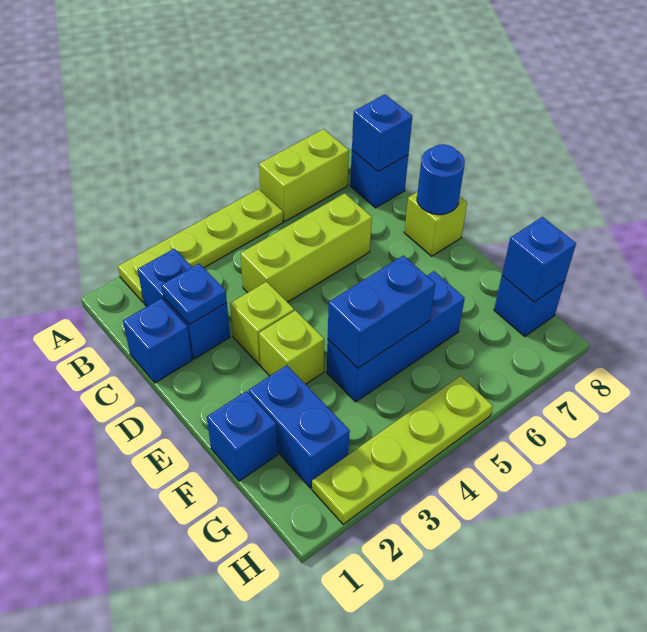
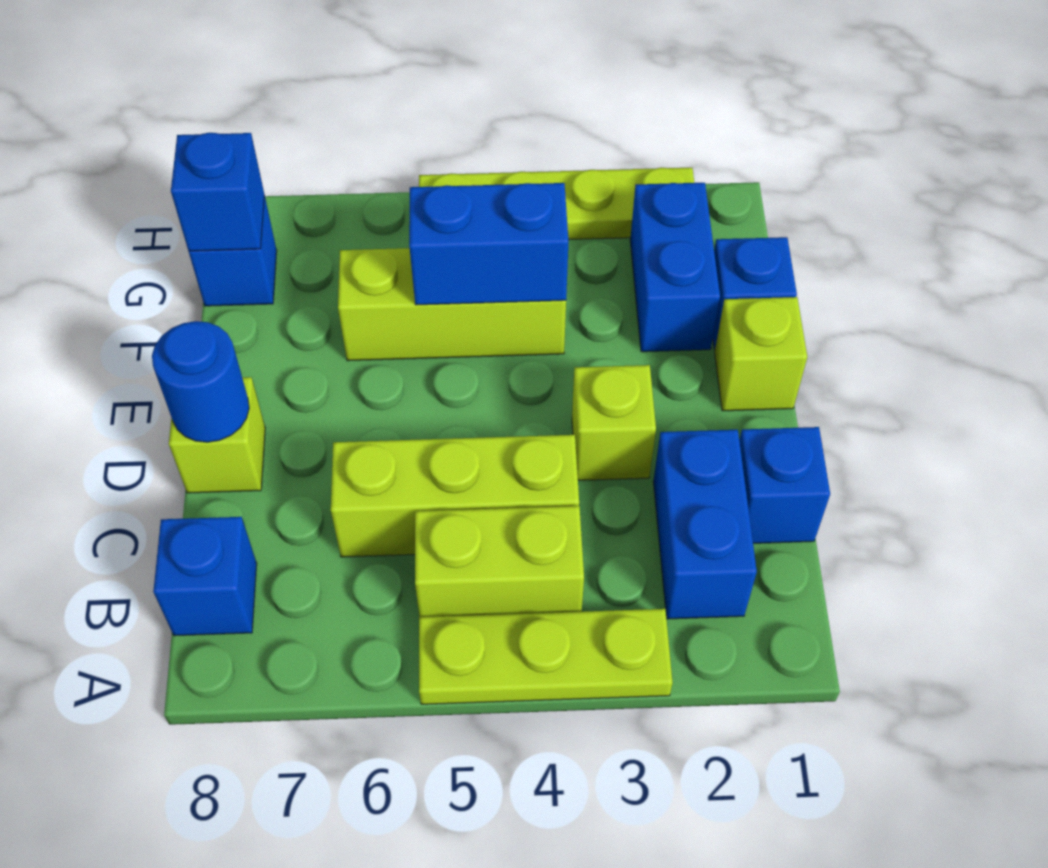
lime plate A2:A5 level 1 -> lime plate A3:A5 level 1
lime brick A6:A7 level 1 -> lime brick B4:B5 level 1
blue brick B8 level 2 -> none
blue plate C2 level 2 -> none
lime brick E3 level 1 -> lime brick E1 level 1
blue brick F4:F6 level 1 -> lime brick F4:F6 level 1

